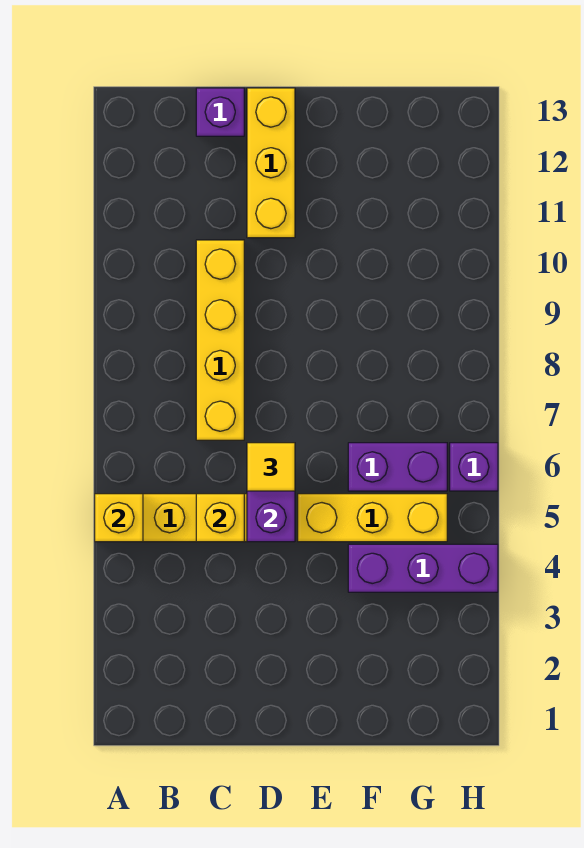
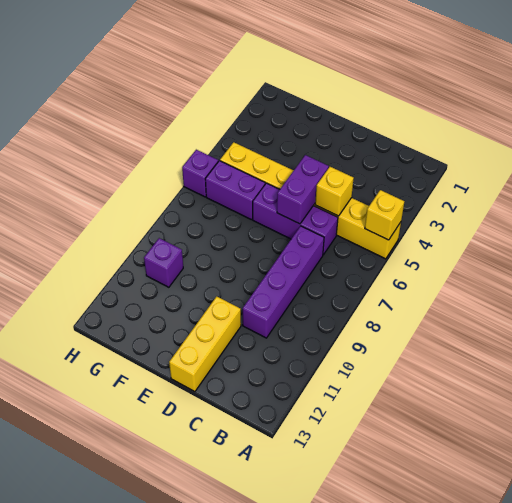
yellow brick C7:C10 level 1 -> purple brick C7:C10 level 1
purple brick C13 level 1 -> purple brick G10 level 1
yellow tile D6 level 3 -> none
purple brick F4:H4 level 1 -> purple brick C6:E6 level 1

